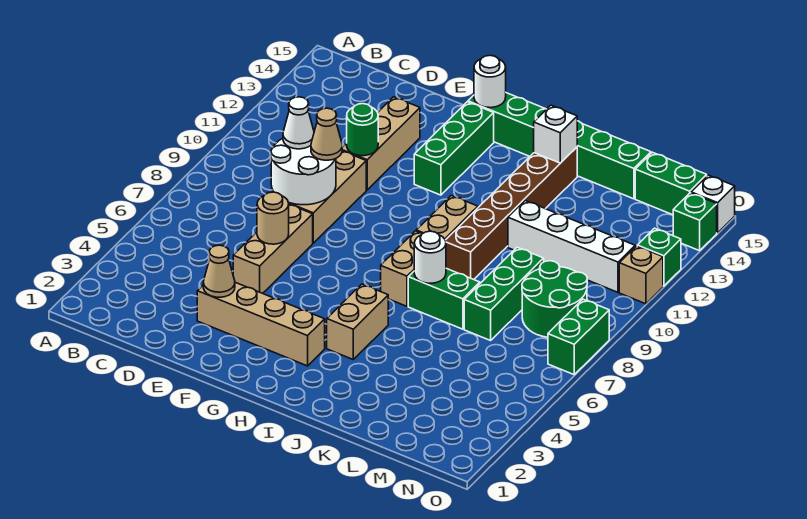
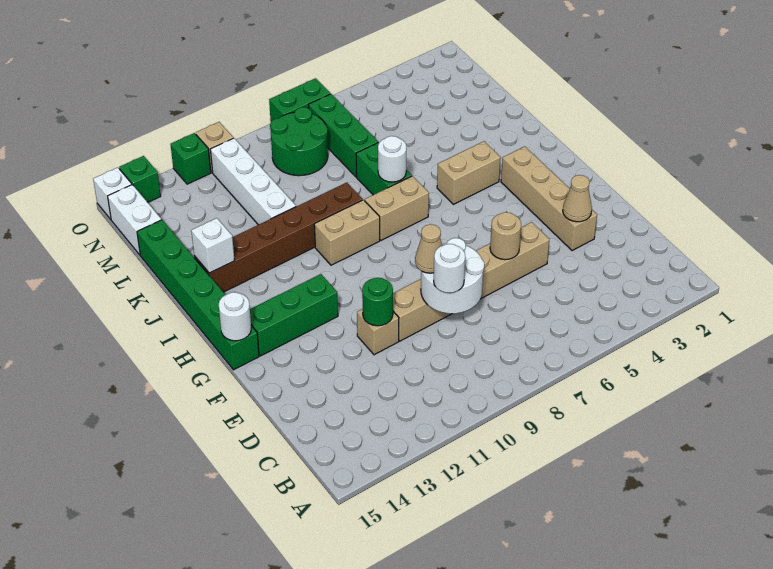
white cone D9 level 3 -> white round brick D9 level 3
tan brick E11:E13 level 1 -> tan brick E11 level 1
green brick L7:L9 level 1 -> green brick L7:N7 level 1
green brick M15:N15 level 1 -> white brick M15:N15 level 1

